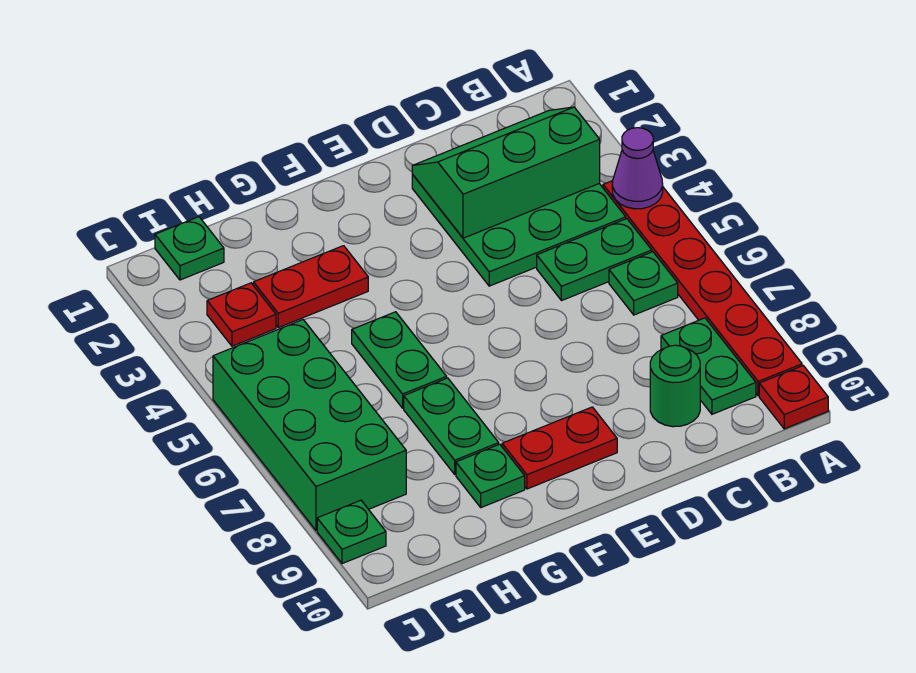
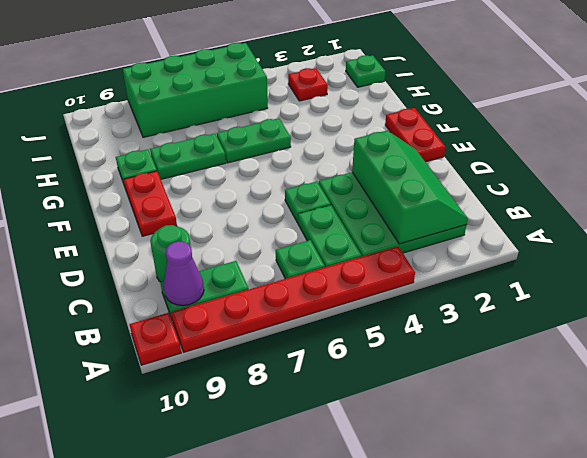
purple cone A4 level 2 -> purple cone B9 level 2
red plate G3:H3 level 1 -> red plate E1:F1 level 1
green plate J9 level 1 -> green plate D5 level 1

